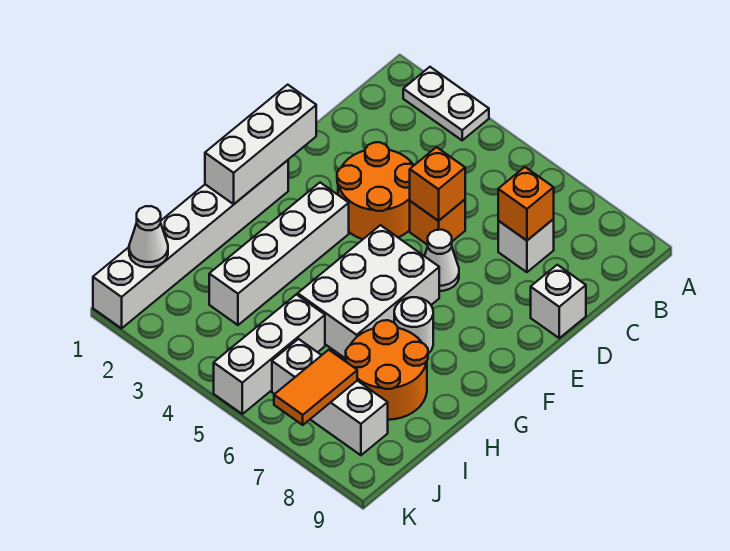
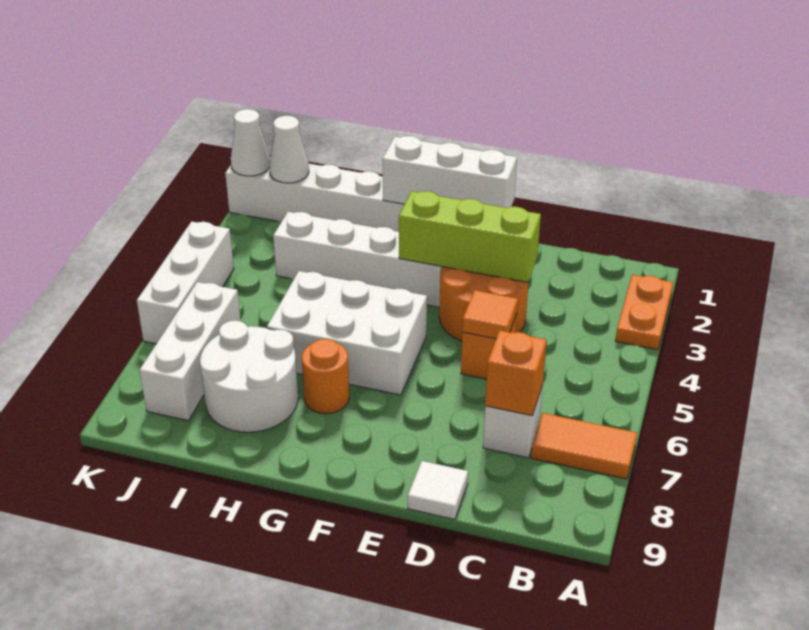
white plate A2:A3 level 1 -> orange plate A2:A3 level 1
none -> lime brick D3:F3 level 2
orange brick D5 level 2 -> orange tile D5 level 2
white brick D9 level 1 -> white tile D9 level 1
white cone E6 level 1 -> white cone K1 level 2
white round brick G7 level 1 -> orange round brick G7 level 1
orange round brick H7:I8 level 1 -> white round brick H7:I8 level 1
white brick I5:K5 level 1 -> white brick K4:K6 level 1
orange tile J7:K7 level 2 -> orange tile A7:B7 level 1

